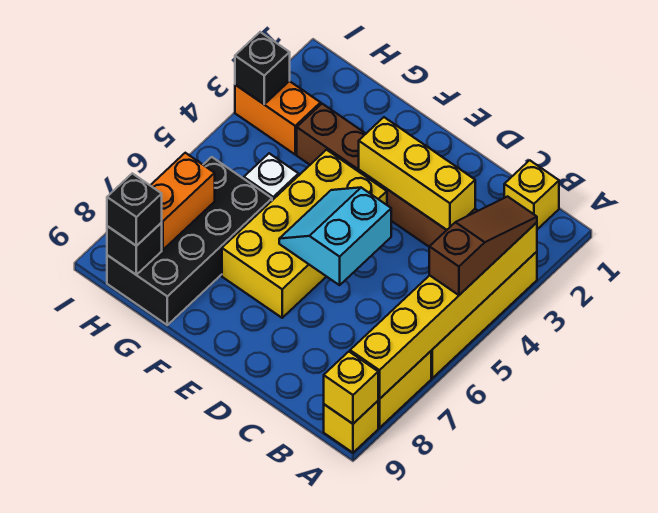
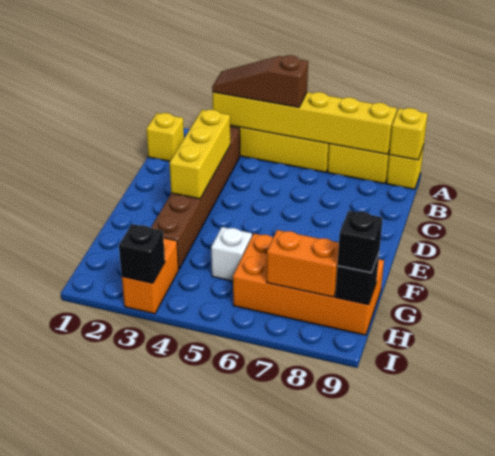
cyan slope D5:E6 level 2 top D -> none
yellow brick E4:F7 level 1 -> none
black brick G6:H9 level 1 -> orange brick G6:H9 level 1

